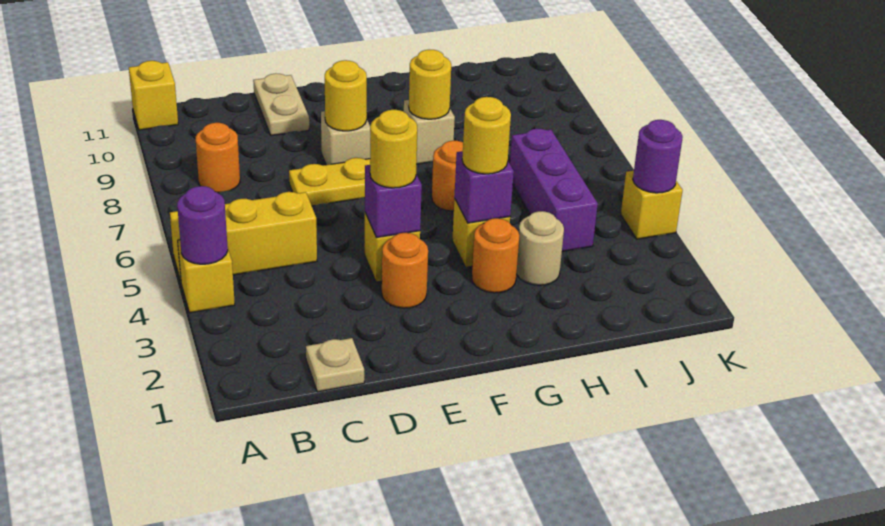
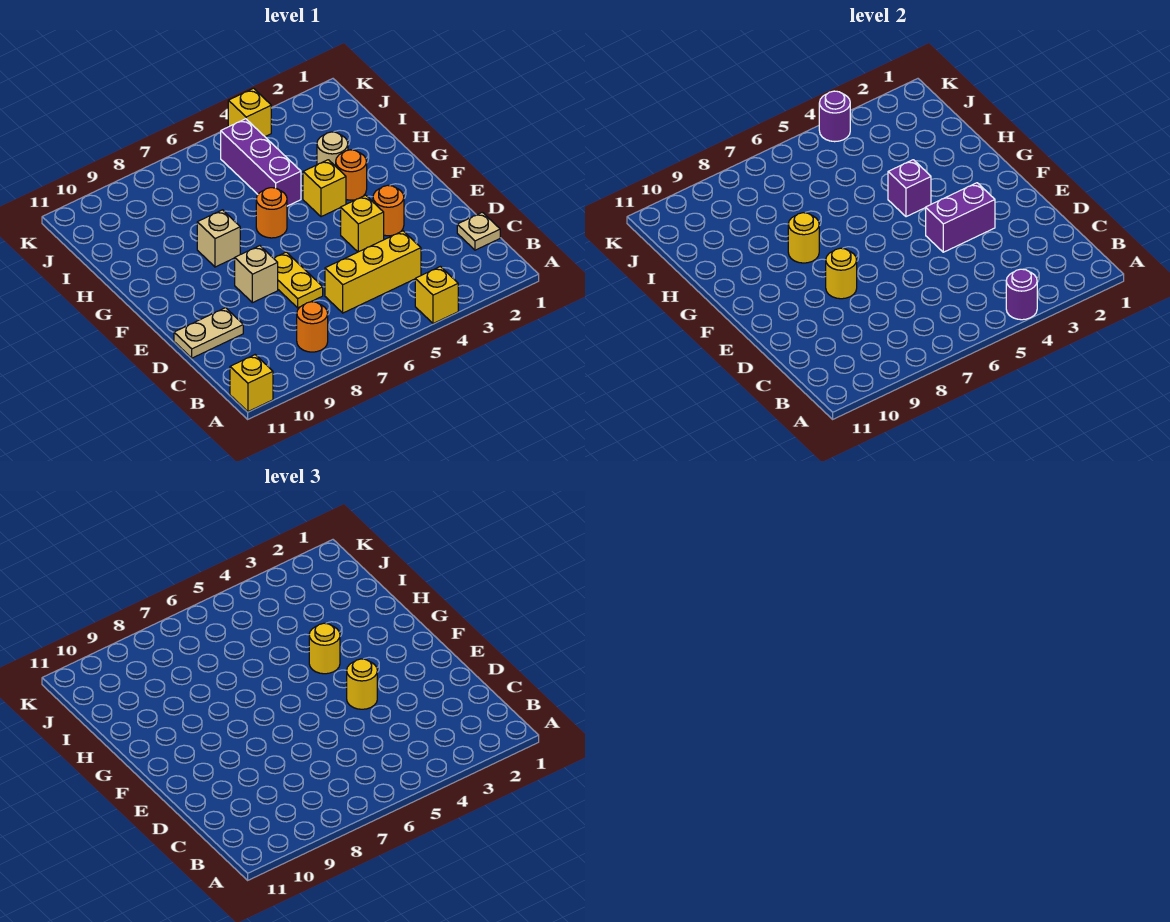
yellow brick A5:C5 level 1 -> yellow brick C4:C6 level 1
purple brick E4 level 2 -> purple brick E3:E4 level 2
purple brick I4:I6 level 1 -> purple brick H5:J5 level 1

